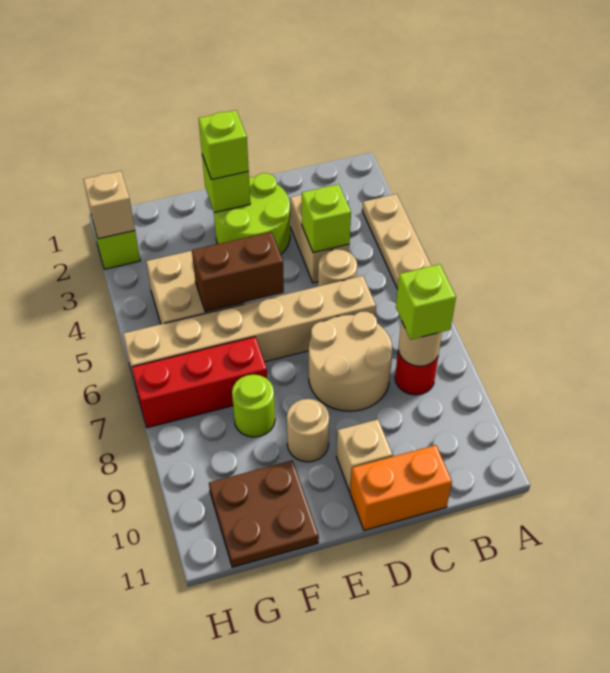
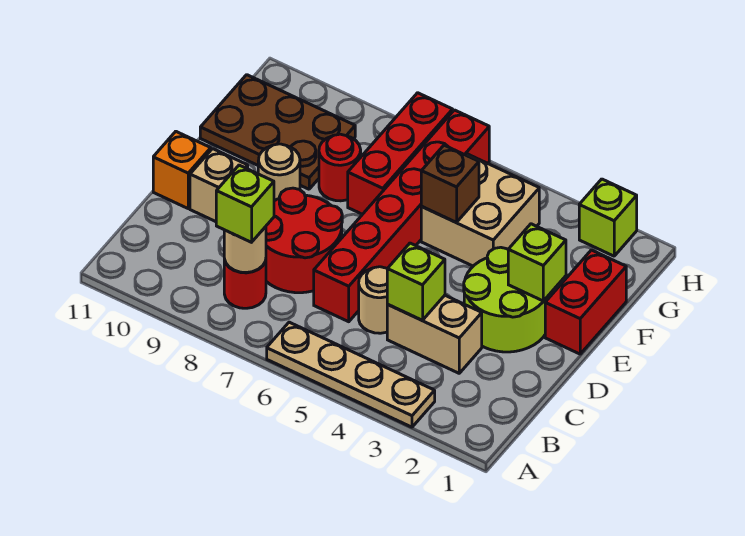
tan brick C6:H6 level 1 -> red brick C6:H6 level 1
tan round brick C7:D8 level 1 -> red round brick C7:D8 level 1
orange brick C11:D11 level 1 -> orange brick D11 level 1
none -> red brick E1:F1 level 1
lime brick E2 level 3 -> none
brown brick E5:F5 level 2 -> brown brick F5 level 2
lime round brick F8 level 1 -> red round brick F8 level 1
brown plate F10:G11 level 1 -> brown plate F9:G11 level 1
tan brick H2 level 2 -> none

